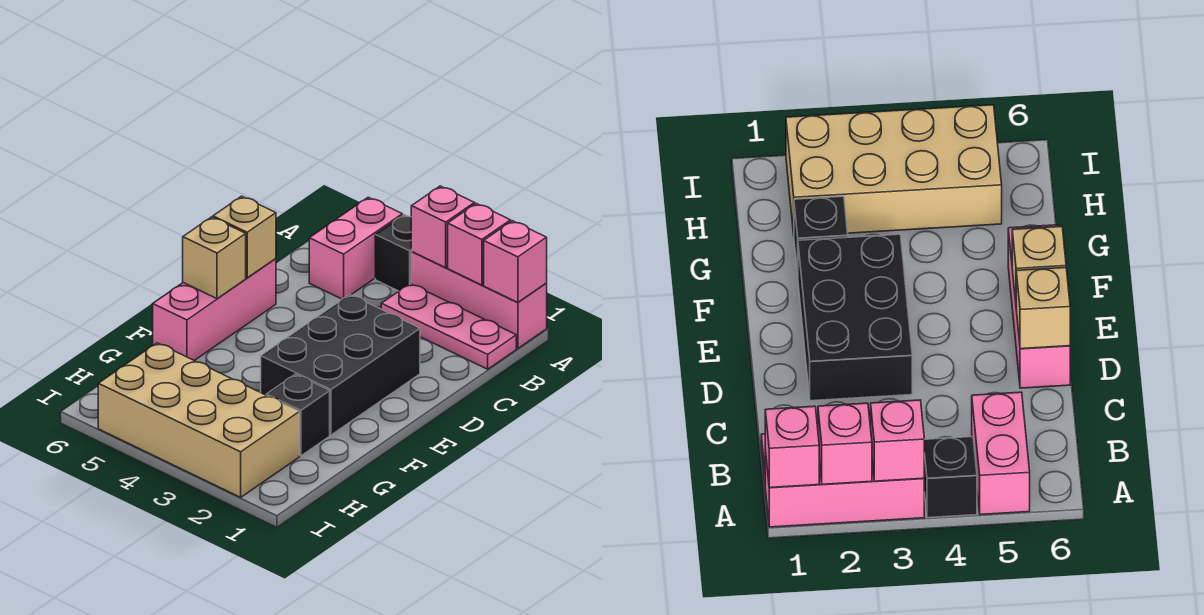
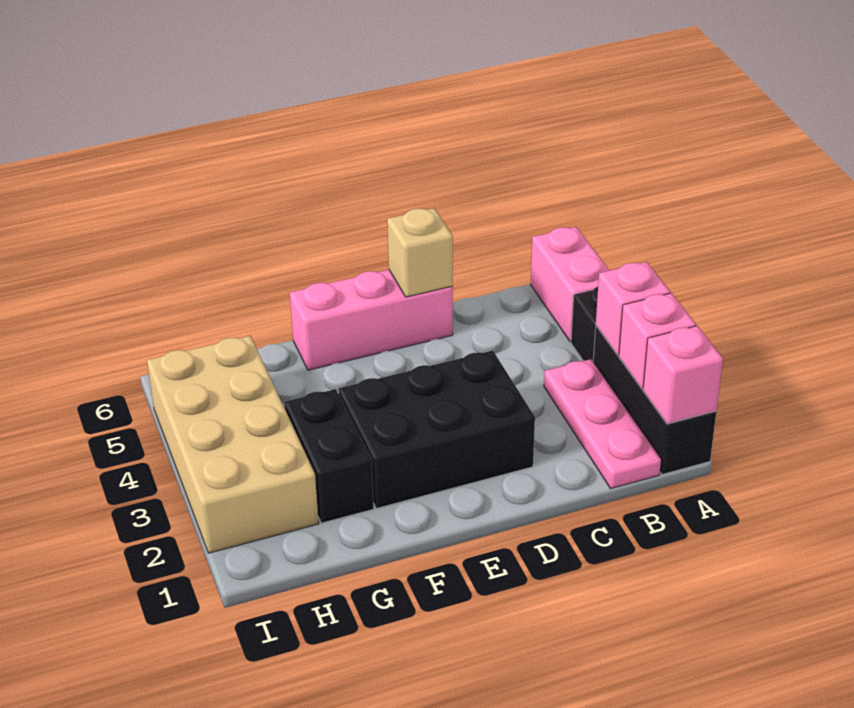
pink brick A1:A3 level 1 -> black brick A1:A3 level 1
pink brick A5:B5 level 1 -> pink brick A5:A6 level 1
tan brick E6 level 2 -> none
black brick G2 level 1 -> black brick G2:G3 level 1

